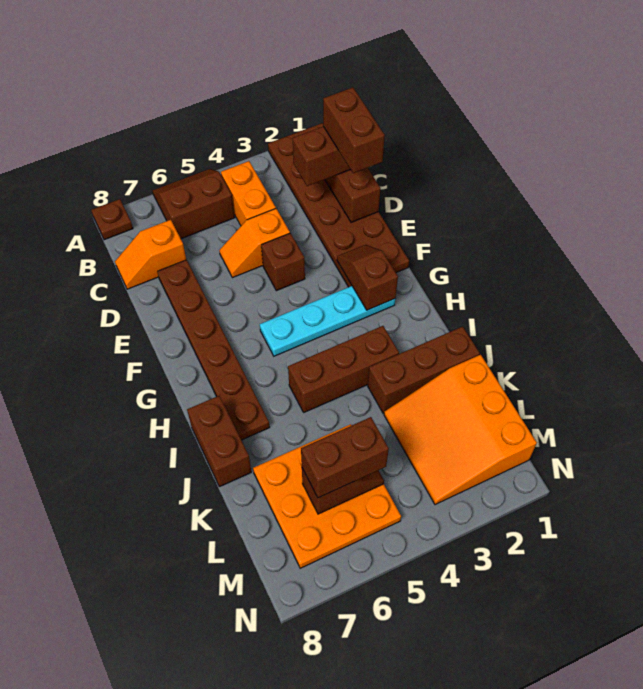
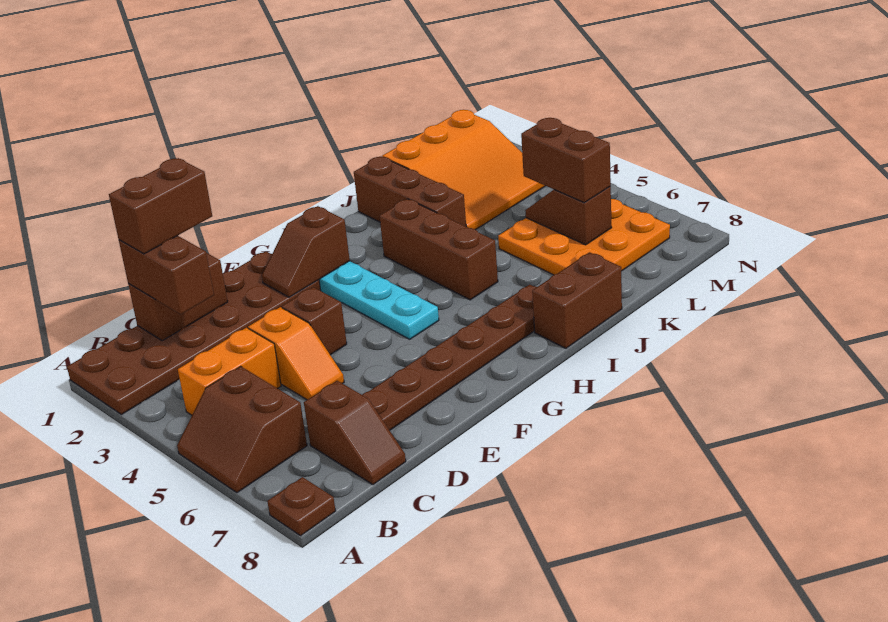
orange slope C7:C8 level 1 top 7 -> brown slope C7:C8 level 1 top 7

